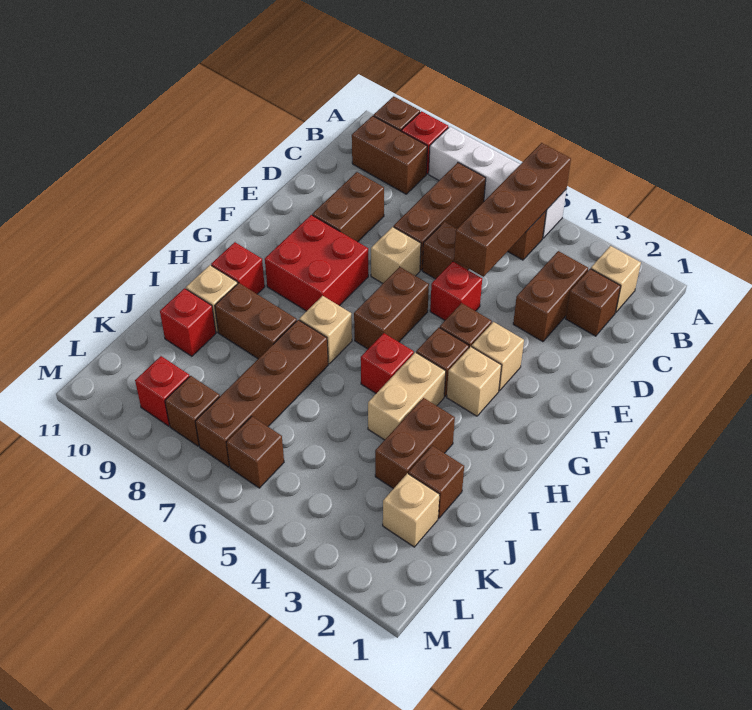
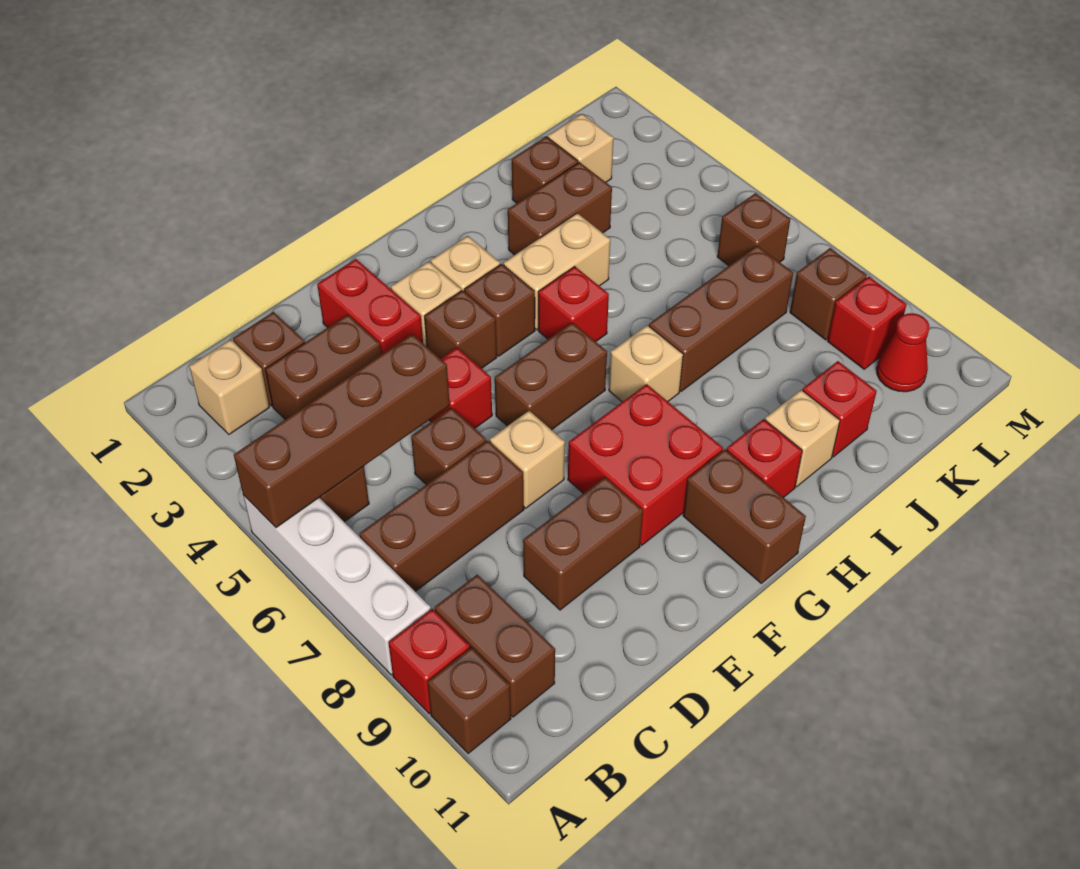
none -> red brick E2:E3 level 1
brown brick I7:L7 level 1 -> brown brick I7:K7 level 1
brown brick I8:I9 level 1 -> brown brick G10:G11 level 1
none -> red cone L10 level 1

